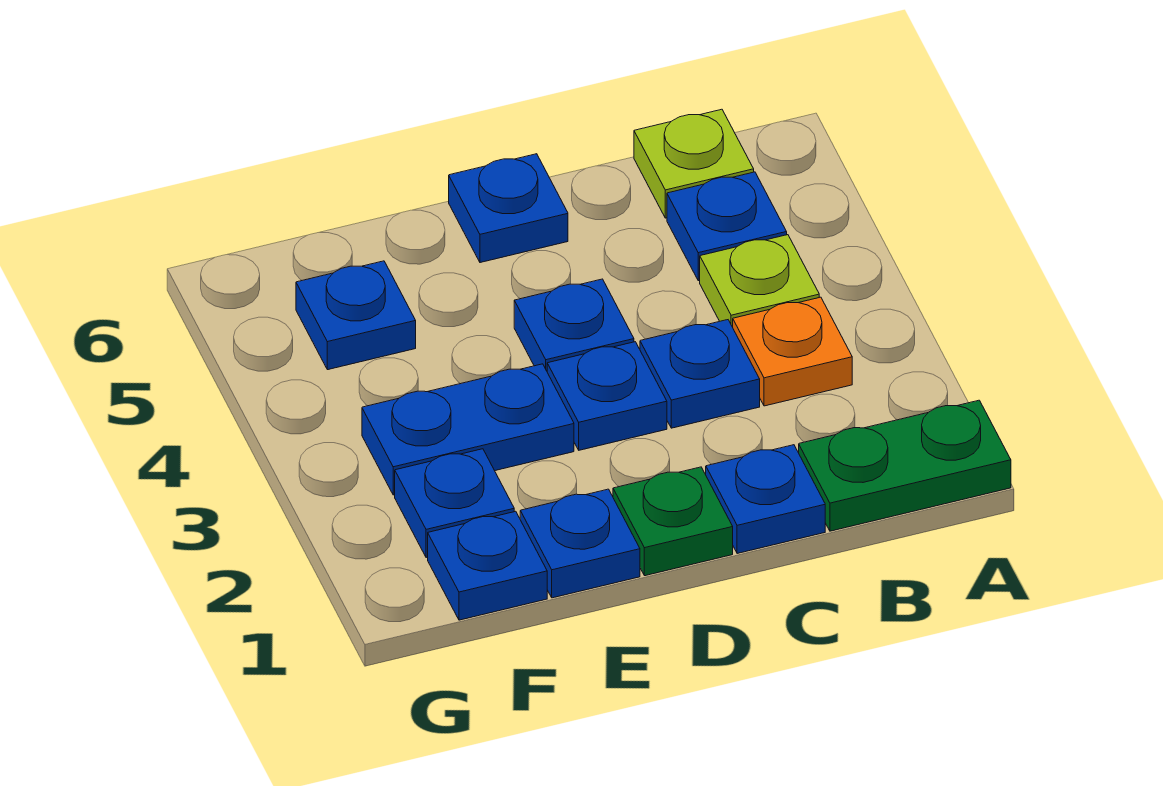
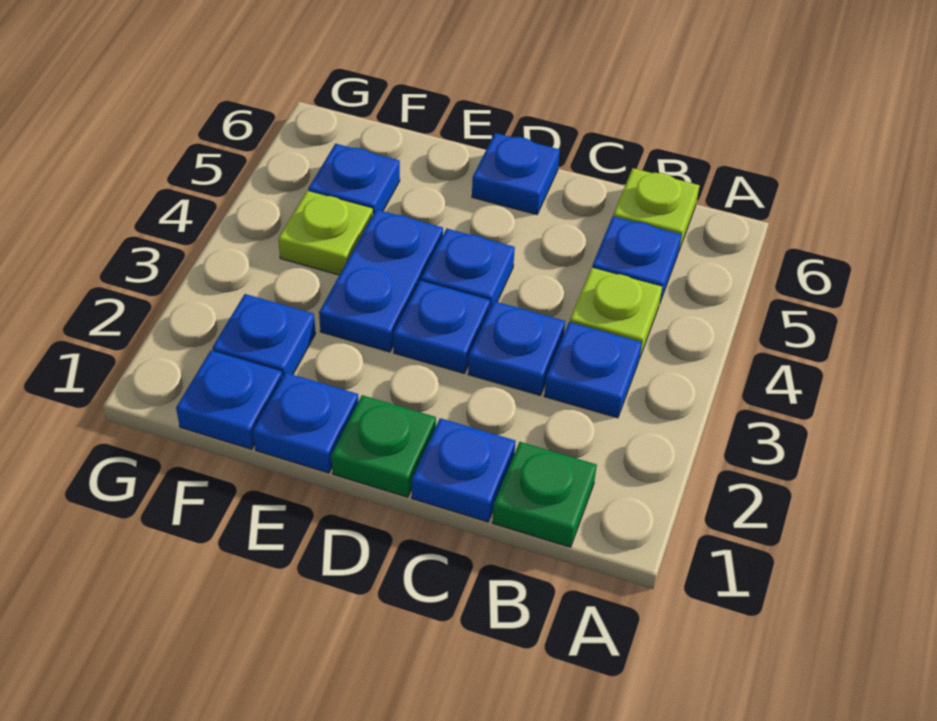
green plate A1:B1 level 1 -> green plate B1 level 1
orange plate B3 level 1 -> blue plate B3 level 1
blue plate E3:F3 level 1 -> blue plate E3:E4 level 1
none -> lime plate F4 level 1

